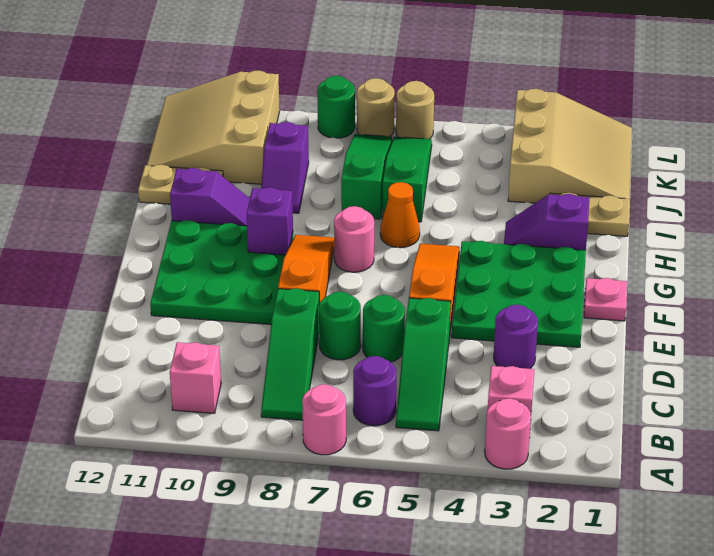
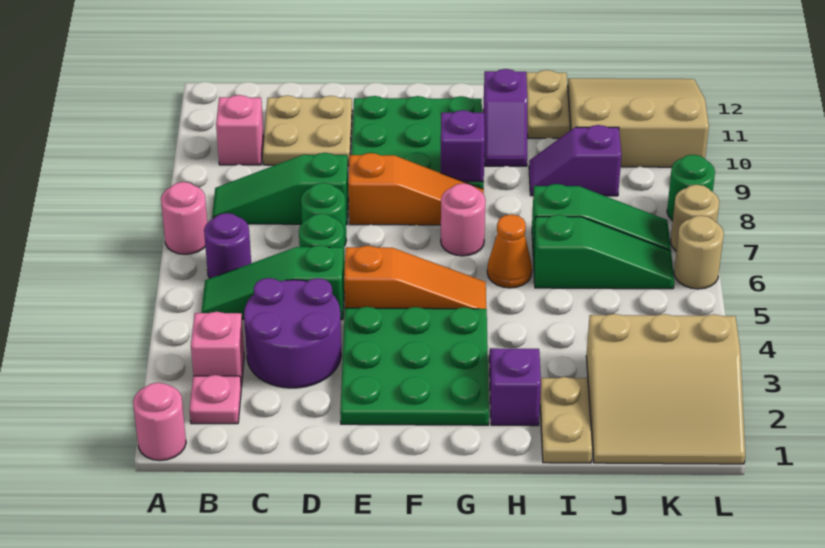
pink round brick A3 level 1 -> pink round brick A1 level 1
none -> tan plate C10:D11 level 1
purple round brick D3 level 1 -> purple round brick C3:D4 level 1
pink plate F1 level 1 -> pink plate B2 level 1

